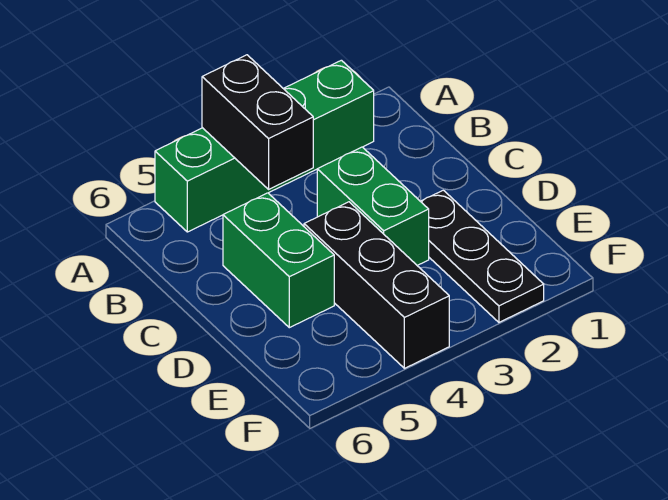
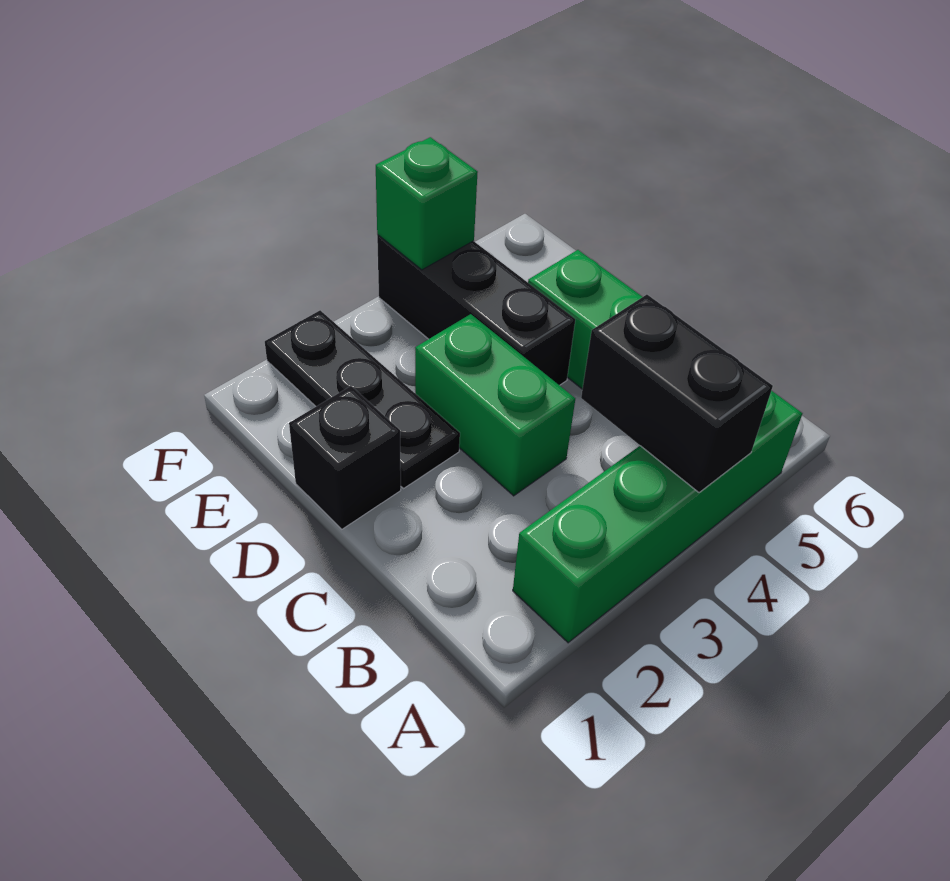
none -> black brick D1 level 1
none -> green brick F4 level 2

